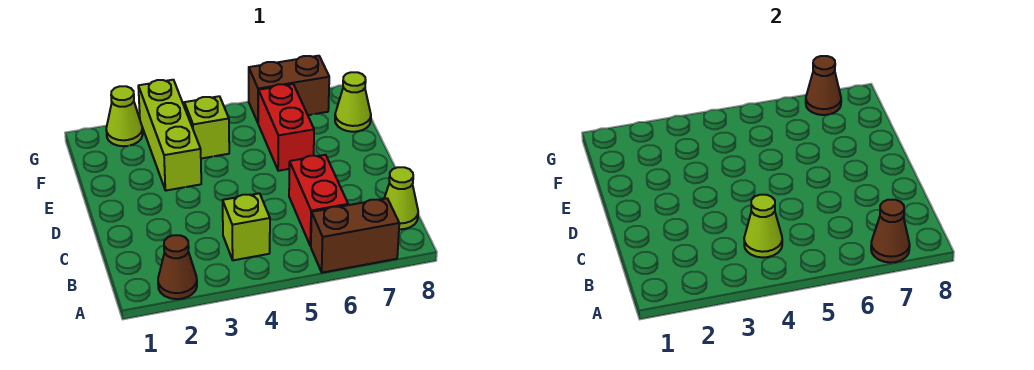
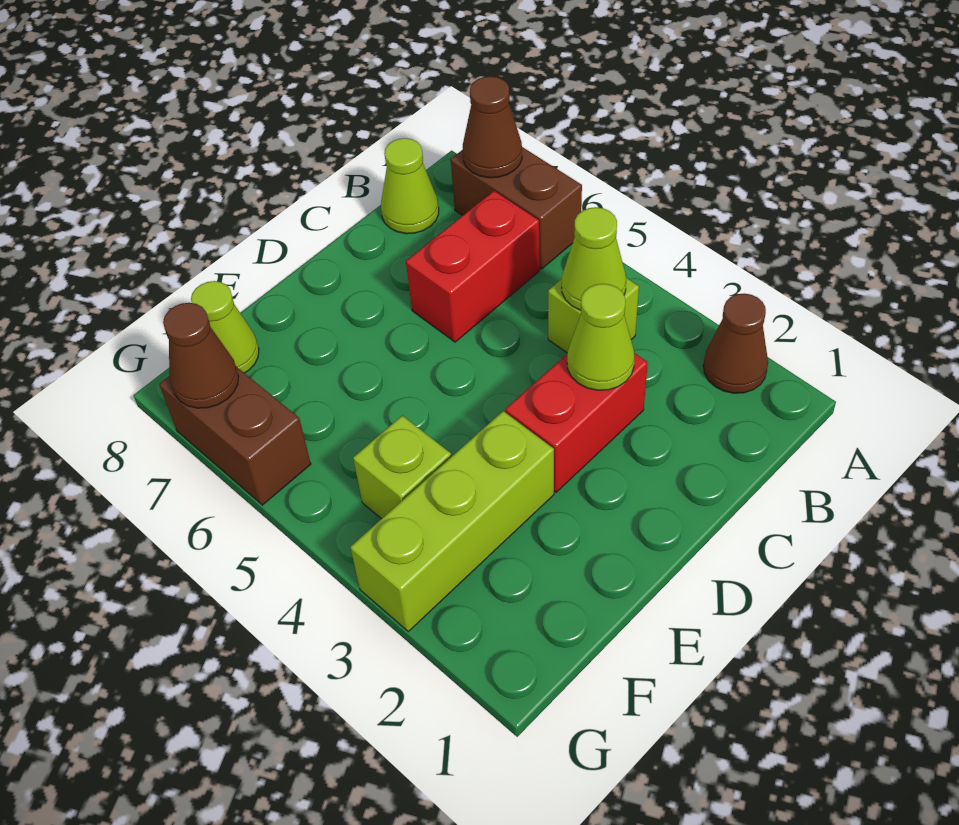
red brick E6:F6 level 1 -> red brick C3:D3 level 1
lime cone G2 level 1 -> lime cone C3 level 2

